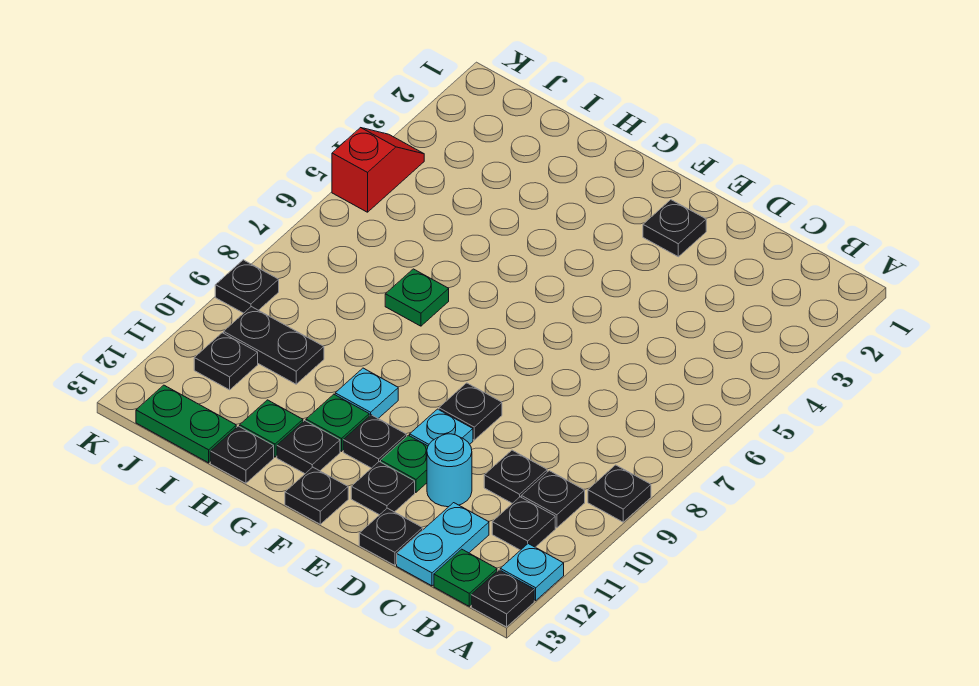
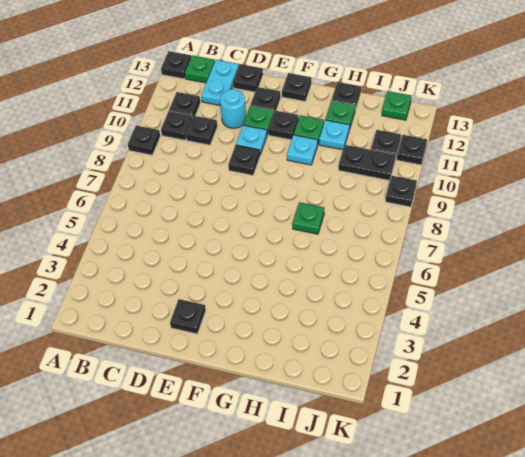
cyan plate A12 level 1 -> cyan plate H11 level 1
black plate G12 level 1 -> black plate K11 level 1
green plate I13:J13 level 1 -> green plate J13 level 1
red slope K4:K5 level 1 top 5 -> none

